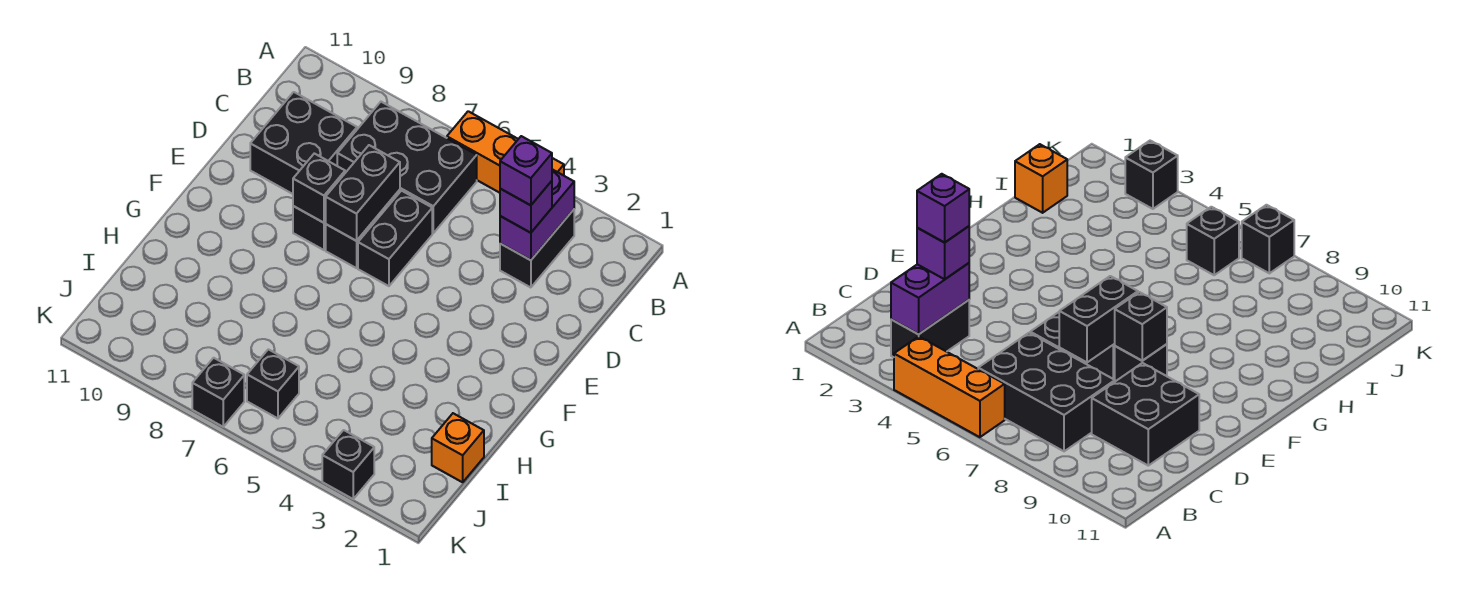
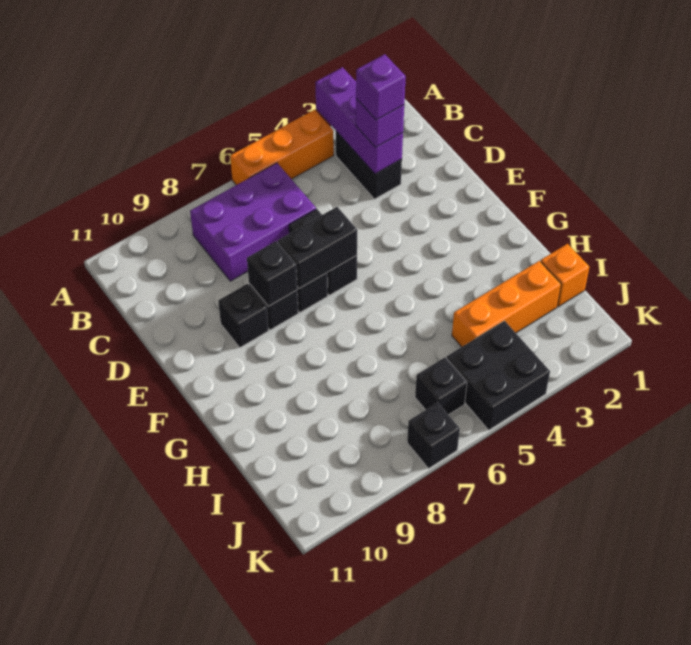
purple brick B3:C3 level 2 -> purple brick A3:C3 level 2
black brick B6:C8 level 1 -> purple brick B6:C8 level 1
black brick C9:D10 level 1 -> black brick J4:K5 level 1
black brick D7:E7 level 2 -> black brick E6:E7 level 2
none -> orange brick I2:I4 level 1
black brick K3 level 1 -> black brick E9 level 1

